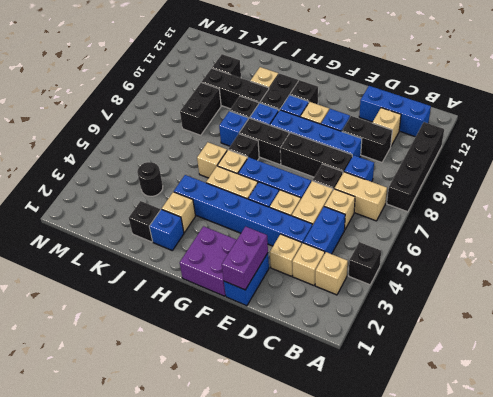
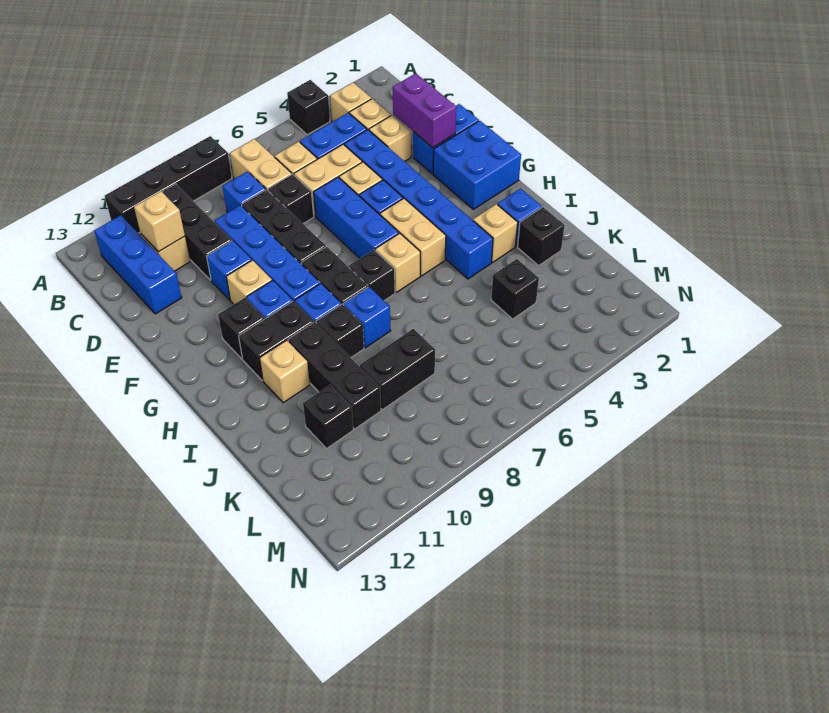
black brick C10:D10 level 1 -> black brick B10:D10 level 1
purple brick E1:E2 level 2 -> purple brick D2:E2 level 2
purple brick F1:G2 level 1 -> blue brick F1:G2 level 1
tan brick I6 level 1 -> tan brick C11 level 2
black round brick K4 level 1 -> black brick K4 level 1

